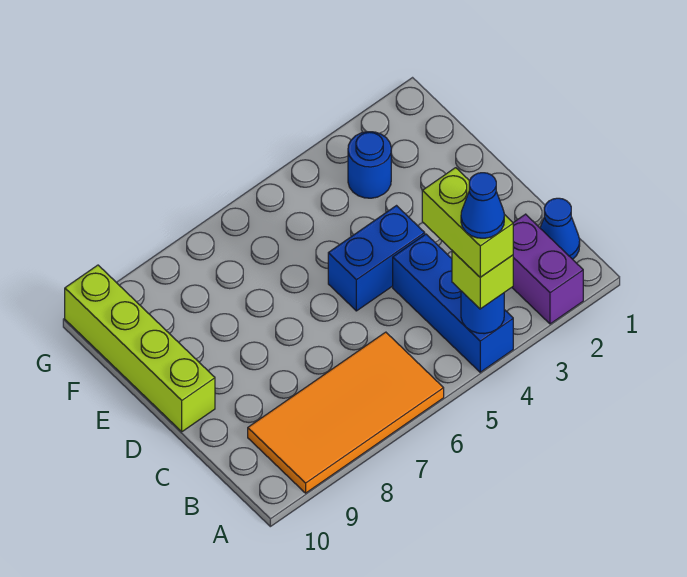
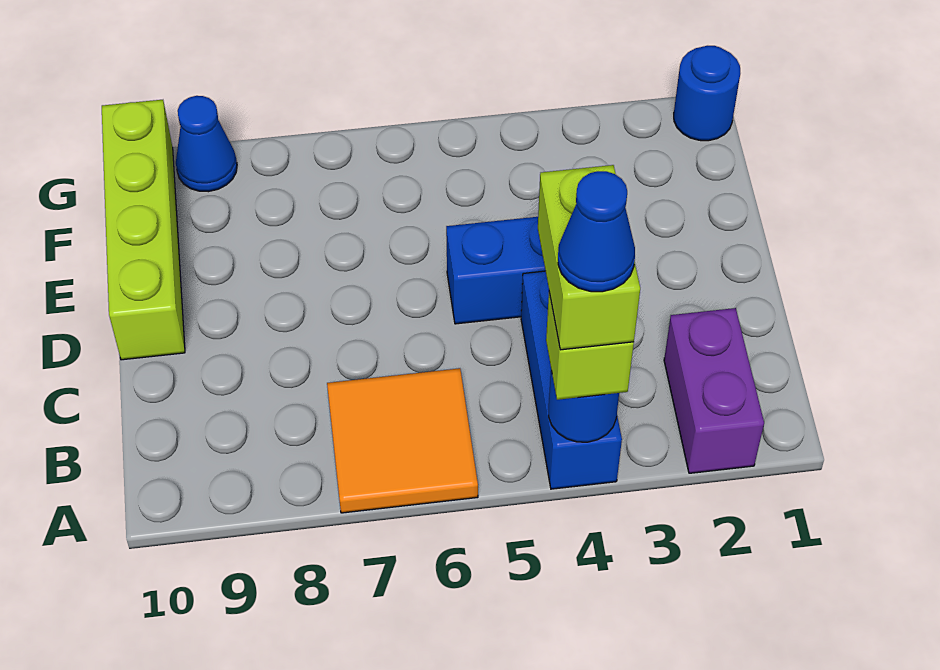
orange tile A6:B9 level 1 -> orange tile A6:B7 level 1
blue cone B1 level 1 -> blue cone G9 level 1
blue round brick F3 level 1 -> blue round brick G1 level 1

